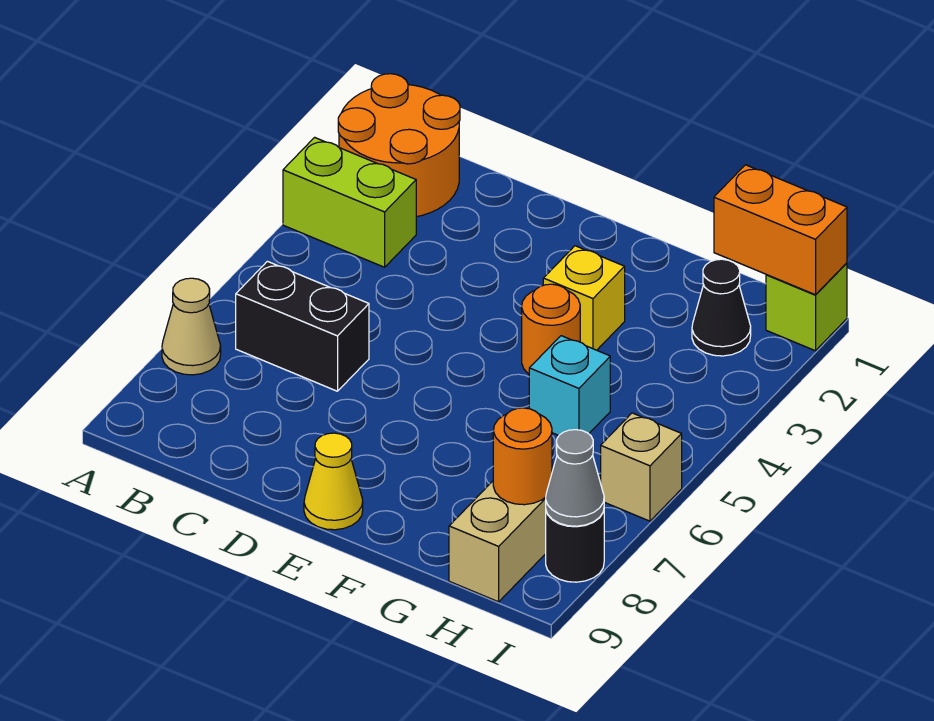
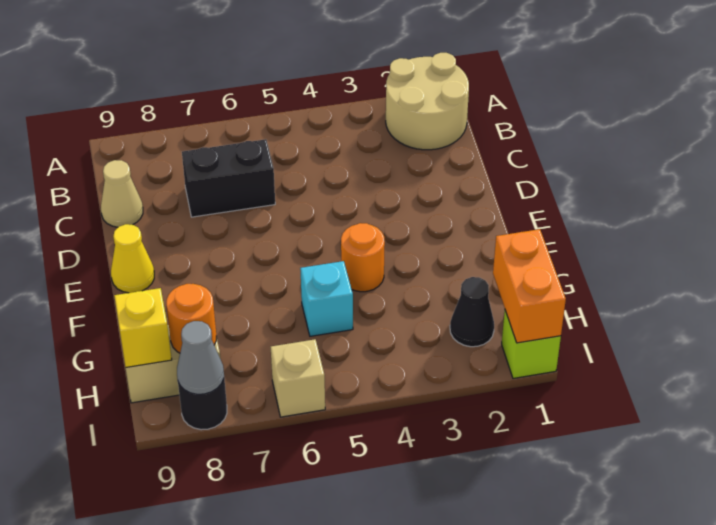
orange round brick A1:B2 level 1 -> tan round brick A1:B2 level 1
lime brick A3:B3 level 1 -> none
tan cone A7 level 1 -> tan cone C9 level 1
black brick B6:C6 level 1 -> black brick C6:C7 level 1
yellow brick F3 level 1 -> yellow brick H9 level 2

